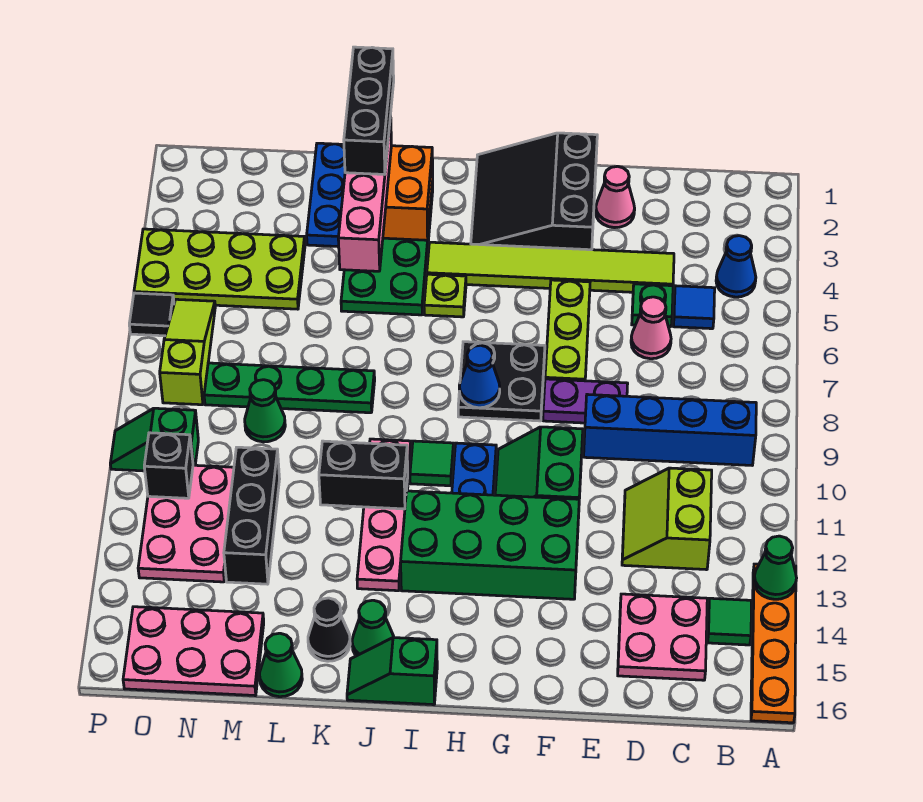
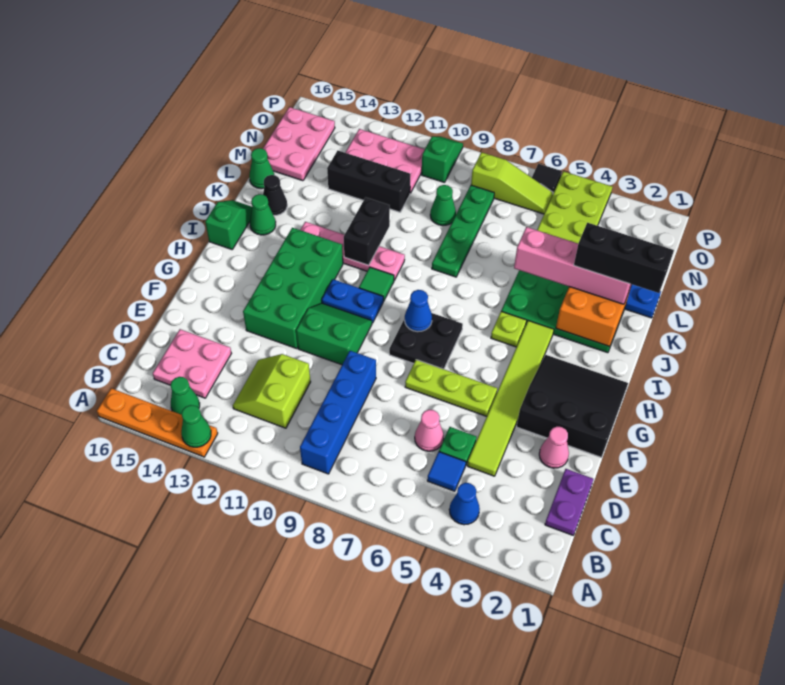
green tile B14 level 1 -> green cone B14 level 1
lime slope C11:D12 level 1 top C -> lime slope C11:D12 level 1 top 11
purple plate E8:F8 level 1 -> purple plate C1:D1 level 1
black brick O11 level 2 -> none

